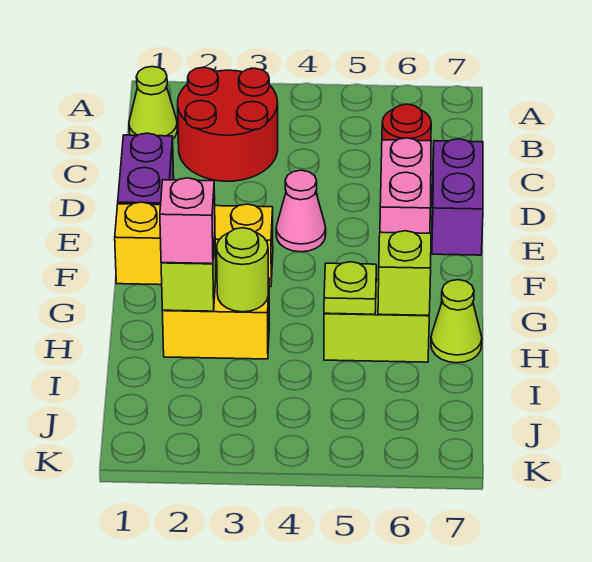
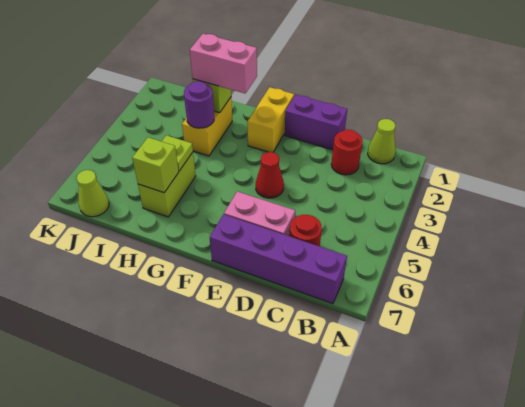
red round brick B2:C3 level 1 -> red round brick C2 level 1
purple brick D7:E7 level 1 -> purple brick B7:E7 level 1
pink cone E4 level 1 -> red cone E4 level 1
yellow brick F1:F3 level 1 -> yellow brick F1:F2 level 1
pink brick H2 level 3 -> pink brick G2:H2 level 3
lime round brick H3 level 2 -> purple round brick H3 level 2
lime cone H7 level 1 -> lime cone J7 level 1

